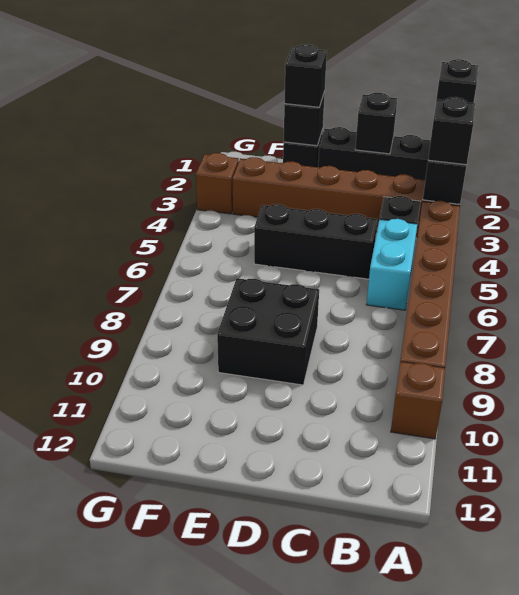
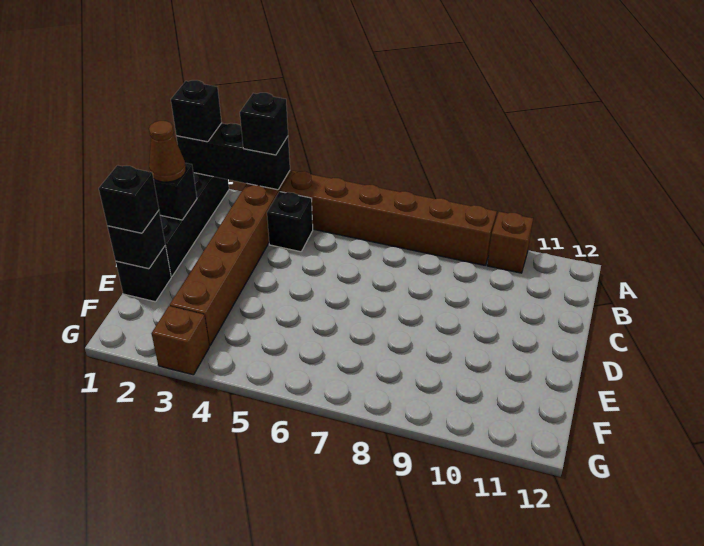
cyan brick B5:B6 level 1 -> none
none -> brown cone C1 level 3
black brick C5:E5 level 1 -> none
black brick D8:E9 level 1 -> none

